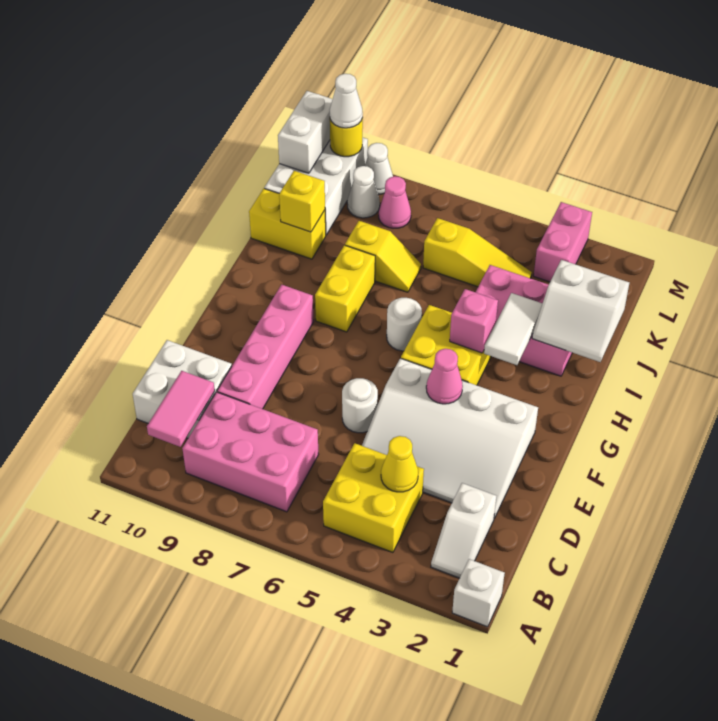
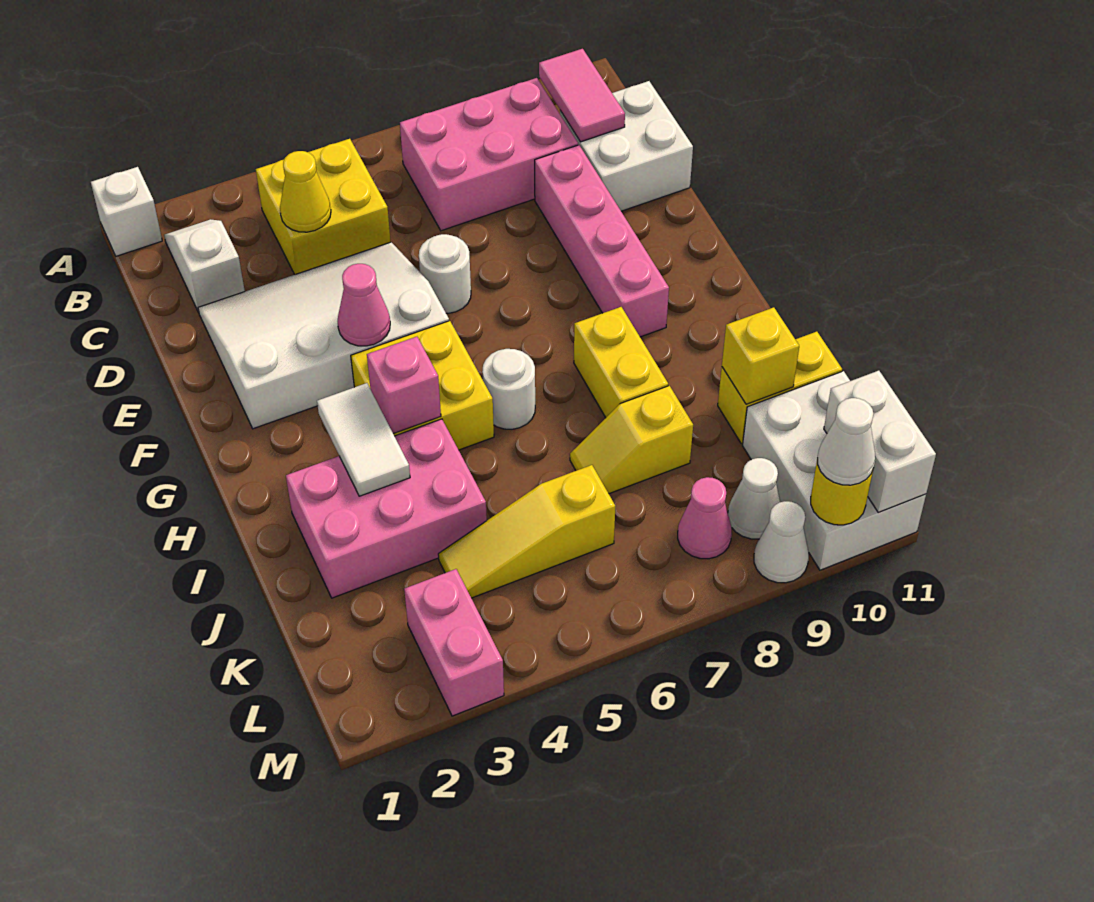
white slope I1:J2 level 2 top J -> none

